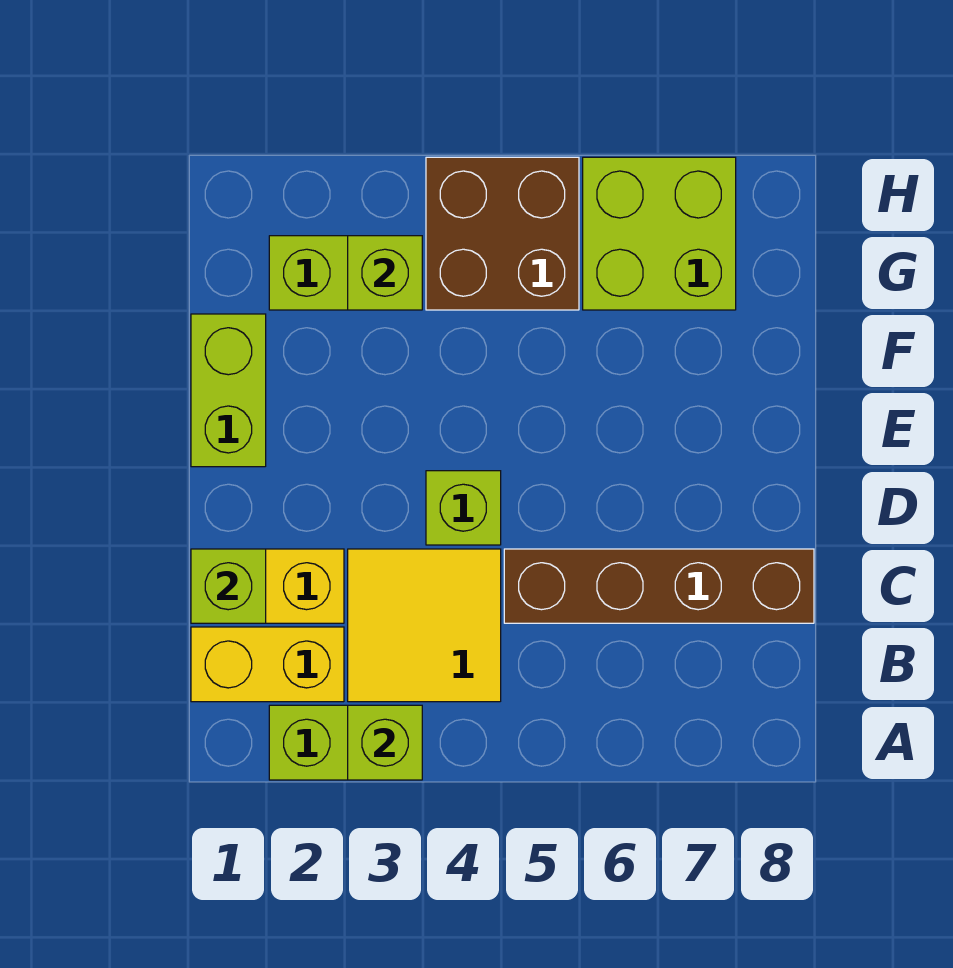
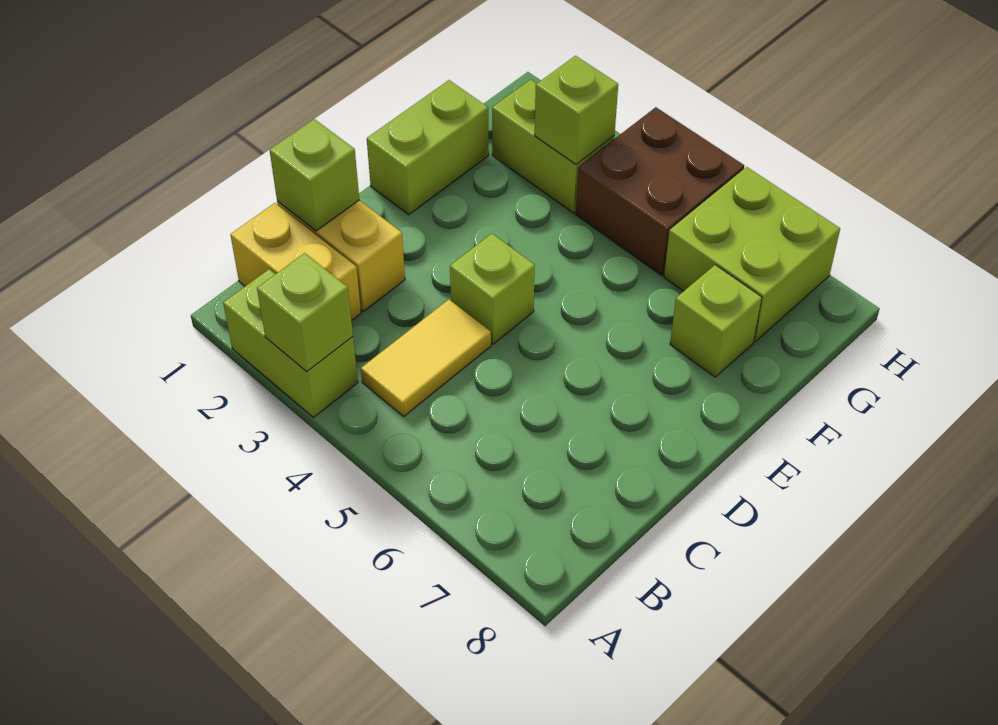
yellow tile B3:C4 level 1 -> yellow tile B4:C4 level 1
brown brick C5:C8 level 1 -> none
none -> lime brick F7 level 1

